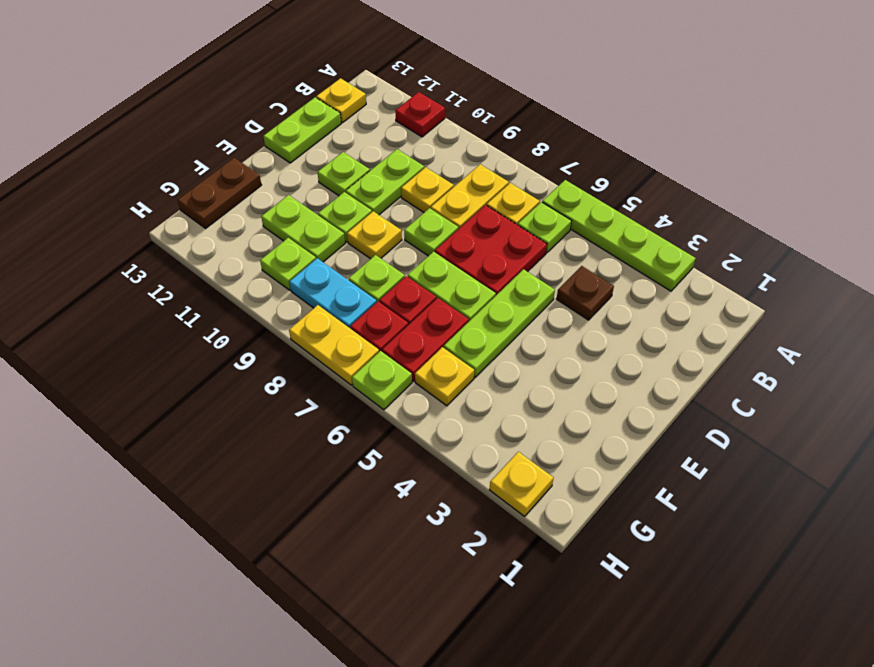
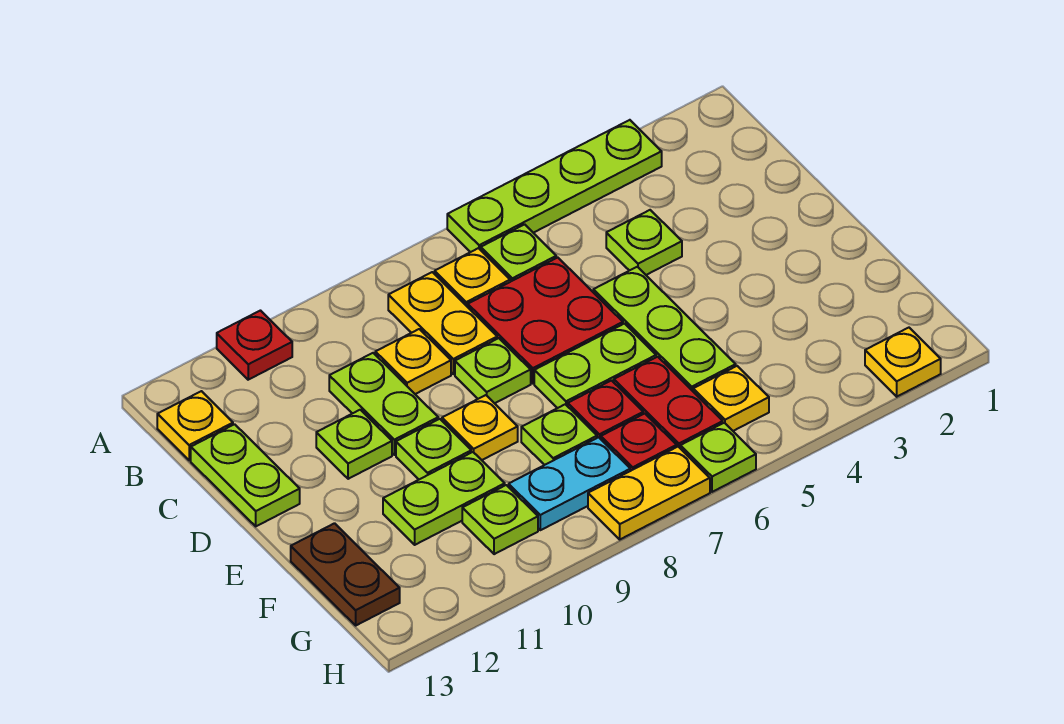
brown plate C4 level 1 -> lime plate C4 level 1

